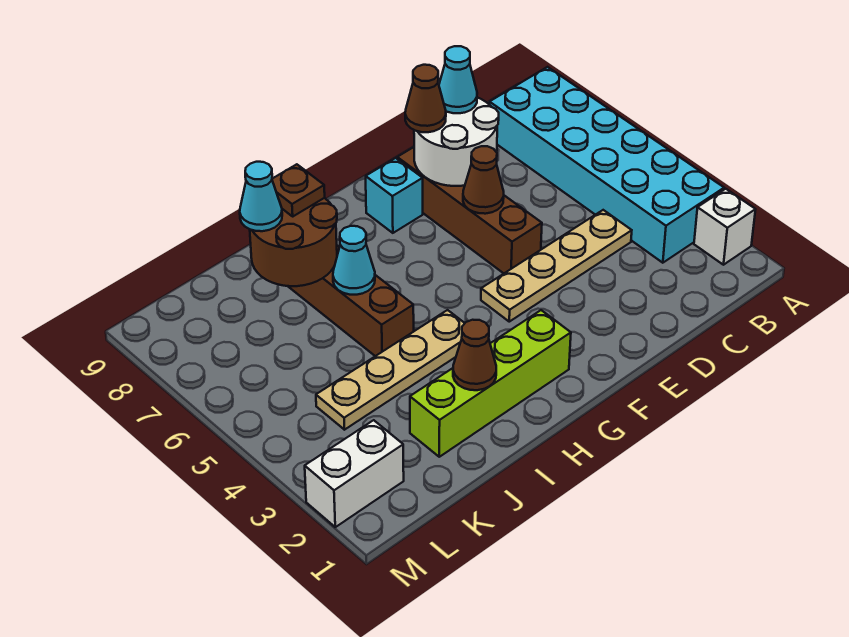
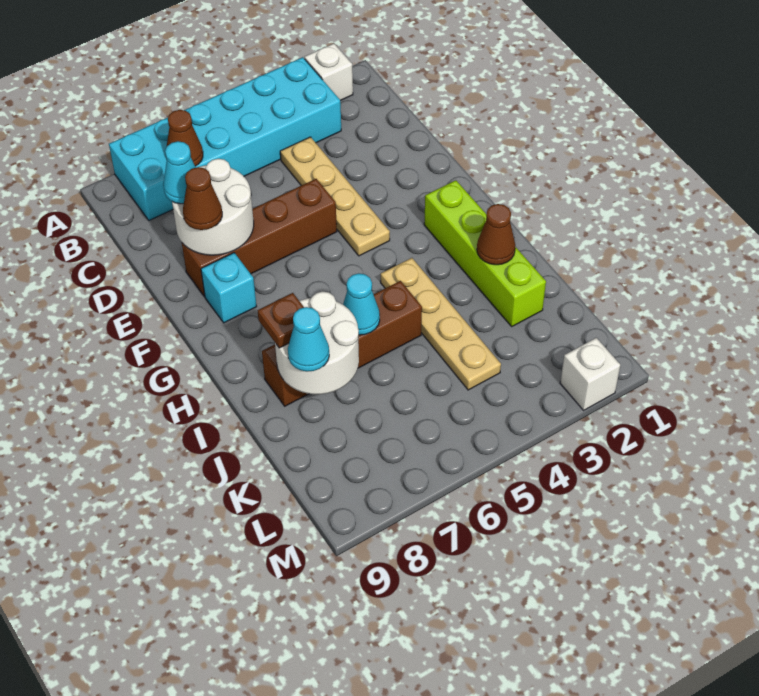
brown cone E6 level 2 -> brown cone B7 level 2
brown round brick I7:J8 level 2 -> white round brick I7:J8 level 2
white brick L2:M2 level 1 -> white brick M2 level 1

